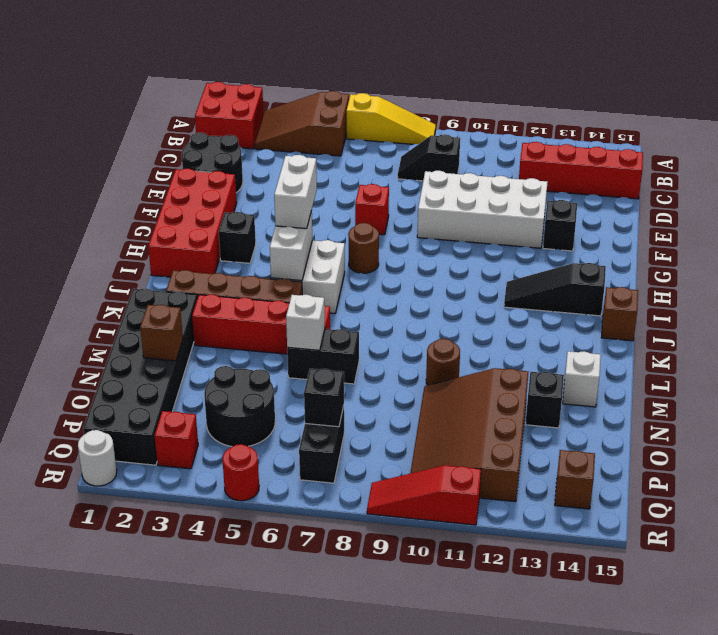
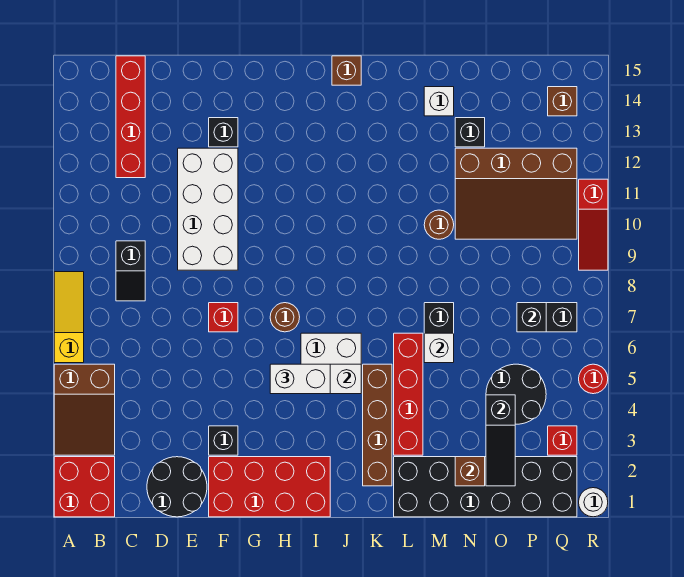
black brick H3 level 1 -> black brick F3 level 1
black slope I12:I14 level 1 top 14 -> black slope O2:O4 level 2 top 4

